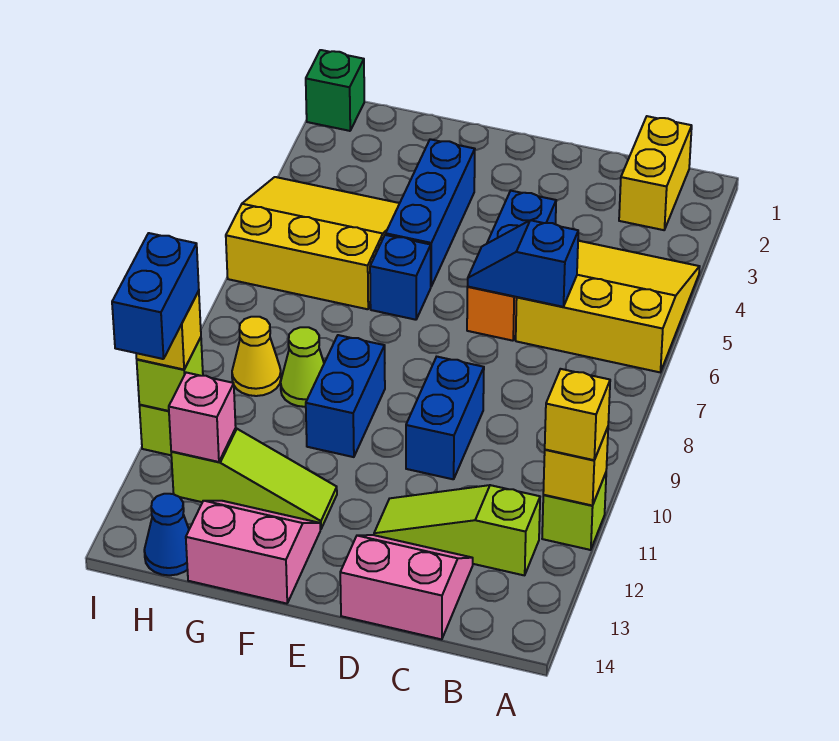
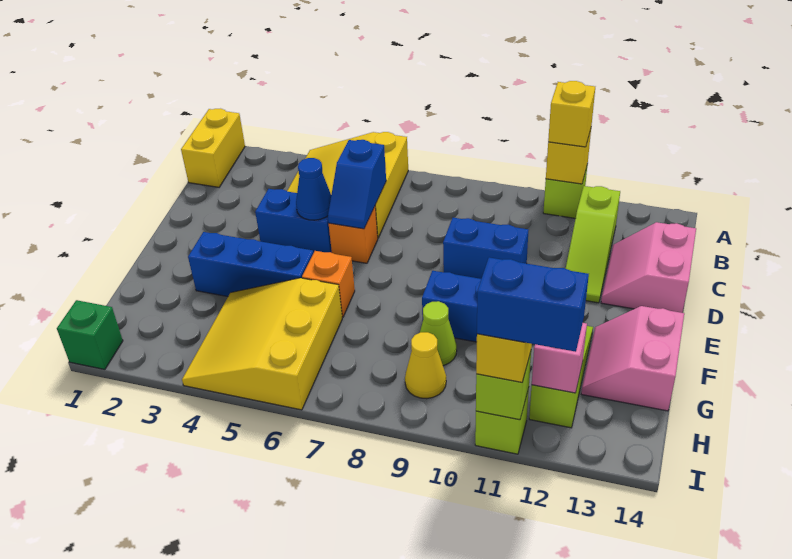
yellow brick B1:B2 level 1 -> yellow brick A1:B1 level 1
blue brick F6 level 1 -> orange brick F6 level 1
blue cone H14 level 1 -> blue cone D5 level 2

